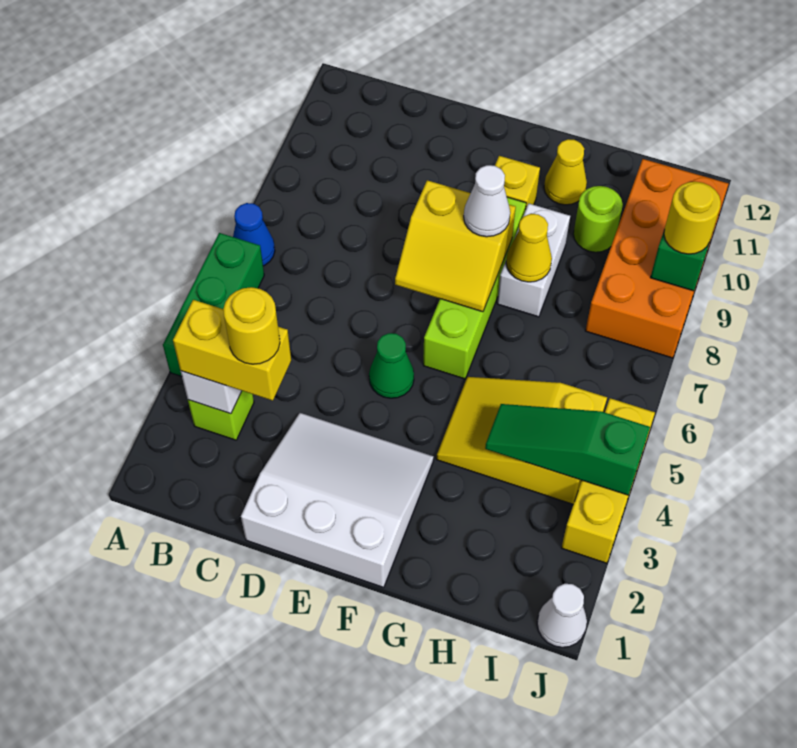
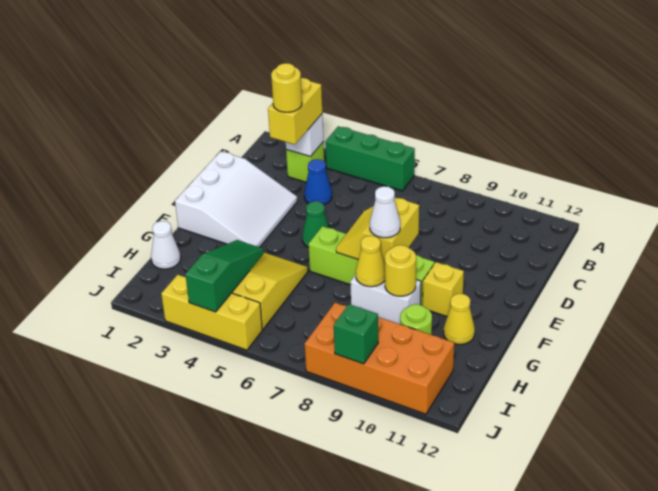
blue cone A7 level 1 -> blue cone C4 level 1
white cone J1 level 1 -> white cone H1 level 1
yellow round brick J9 level 3 -> yellow round brick G9 level 2

